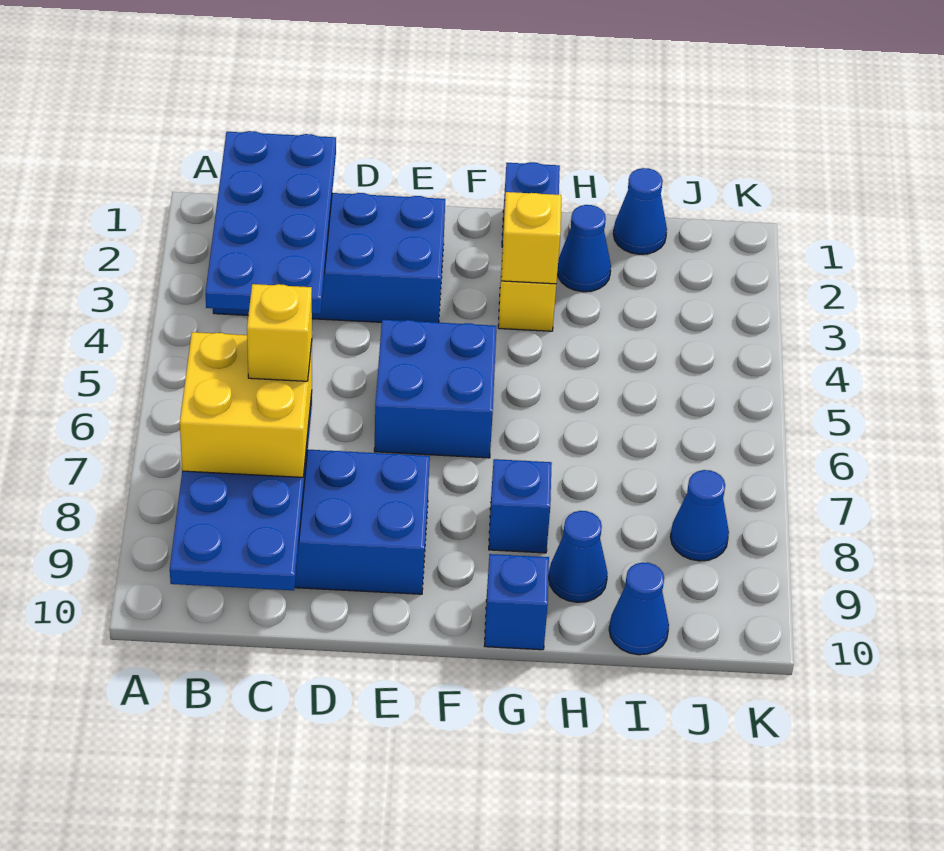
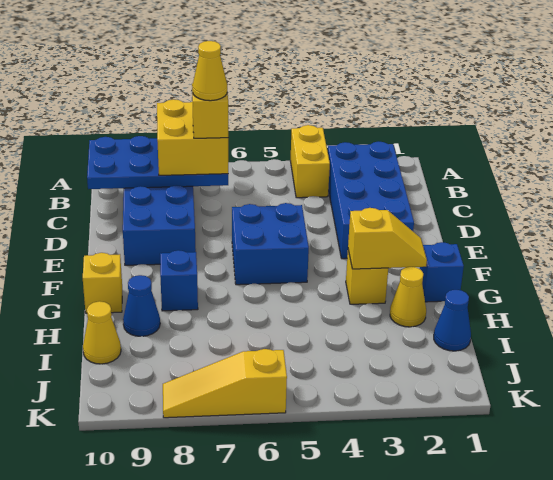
none -> yellow brick A4:B4 level 1
blue plate B1:C4 level 2 -> none
none -> yellow cone C7 level 5
blue brick G10 level 1 -> yellow brick G10 level 1
blue cone H2 level 1 -> yellow cone H2 level 1
blue cone I10 level 1 -> yellow cone I10 level 1
blue cone J8 level 1 -> none
none -> yellow slope K6:K8 level 1 top 6

